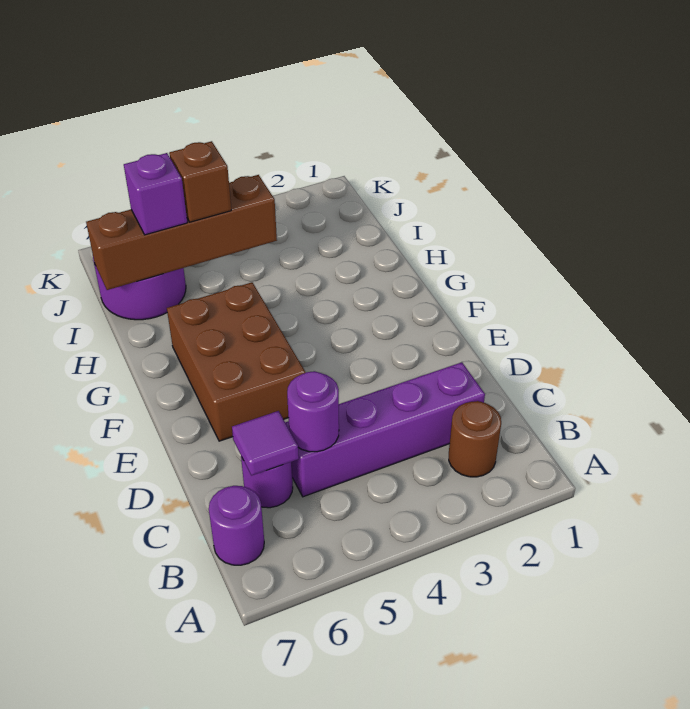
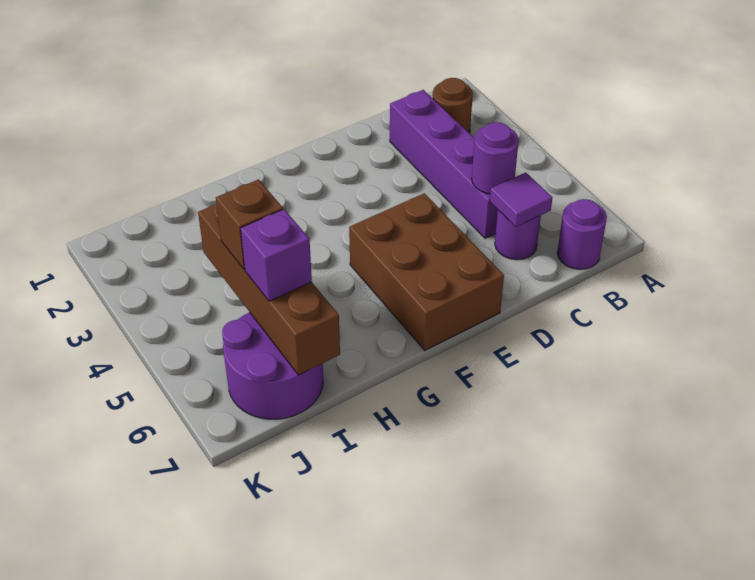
brown brick E5:G6 level 1 -> brown brick E5:F7 level 1

